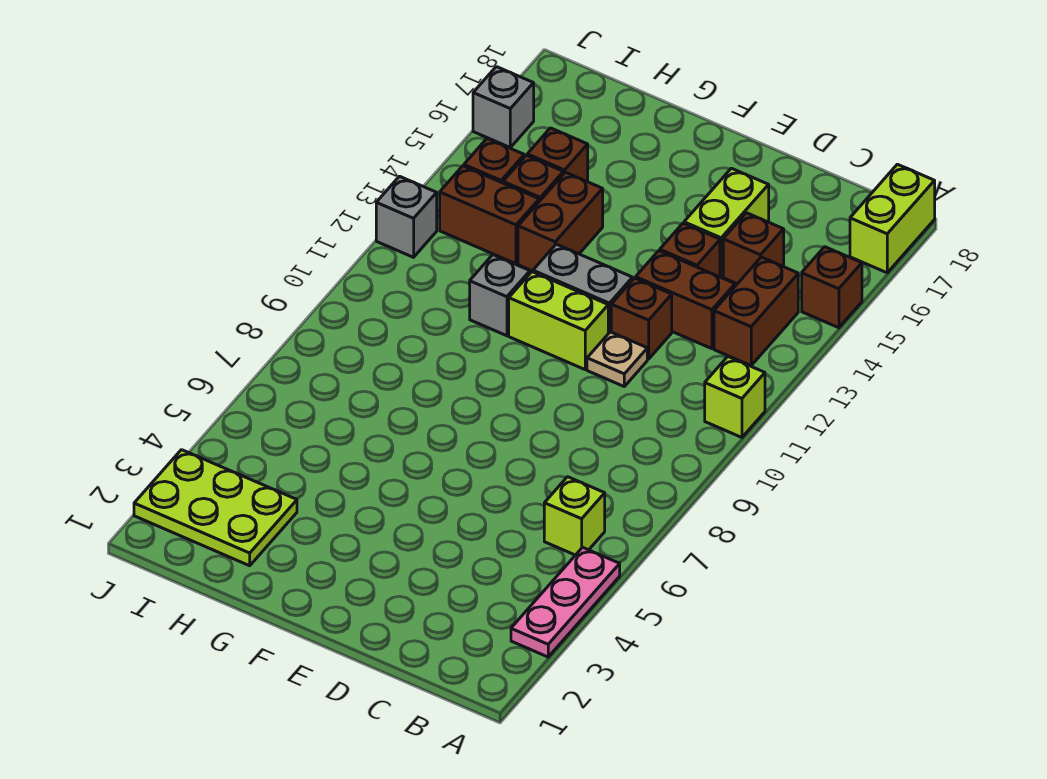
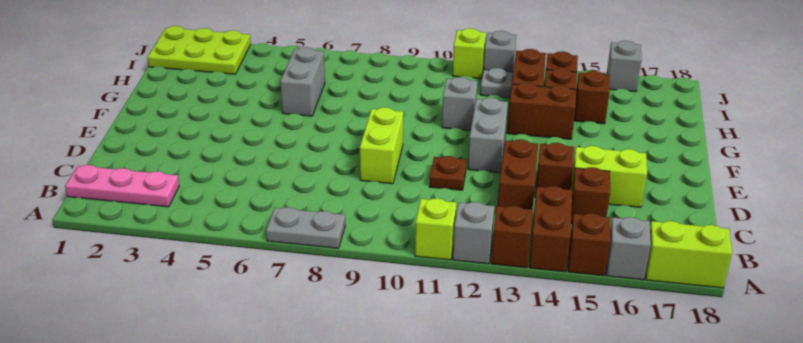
pink plate A3:A5 level 1 -> pink plate B1:B3 level 1
none -> grey plate A7:A8 level 1
none -> grey brick A12 level 1
none -> grey brick A16 level 1
lime brick B6 level 1 -> lime brick J11 level 1
brown brick B13:B14 level 1 -> brown brick A14:B14 level 1
tan plate D11 level 1 -> brown plate D11 level 1
brown brick D12 level 1 -> brown brick A13 level 1
lime brick E11:F11 level 1 -> lime brick D9:E9 level 1
none -> grey brick G6:H6 level 1
lime plate H2:J3 level 1 -> lime plate I1:J3 level 1
none -> grey plate I12 level 1

